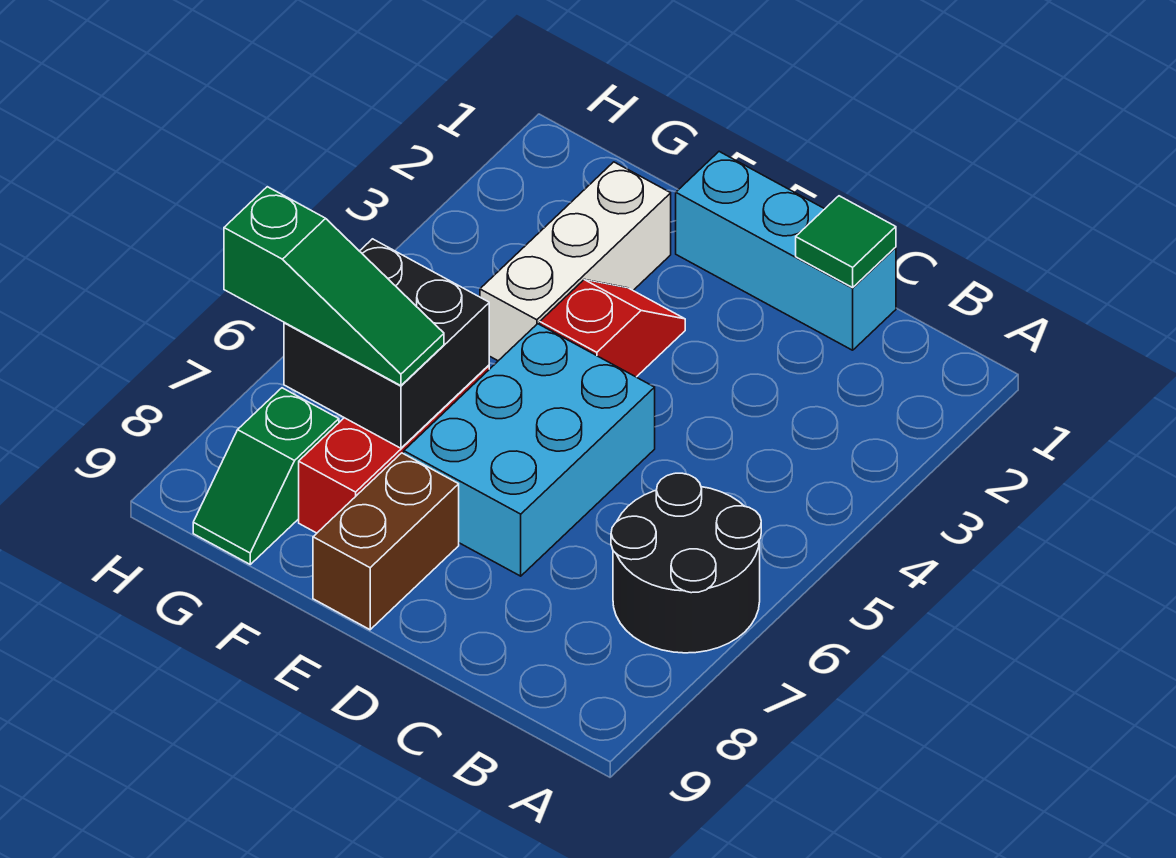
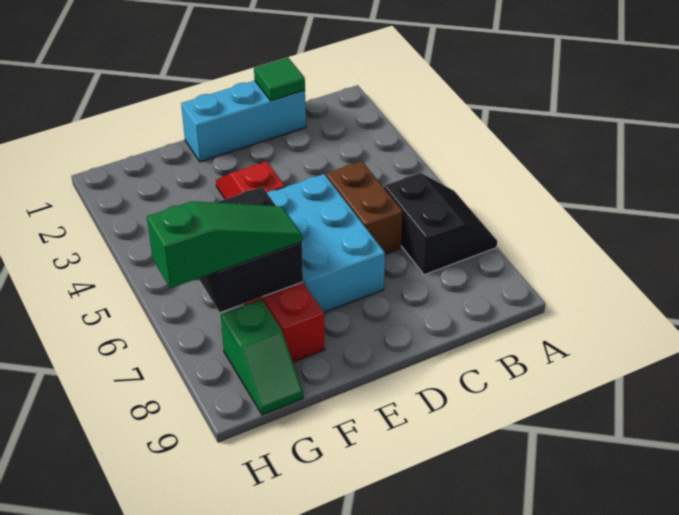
black round brick A6:B7 level 1 -> black slope A6:B7 level 1 top B
brown brick E8:E9 level 1 -> brown brick C5:C6 level 1
white brick F2:F4 level 1 -> none

